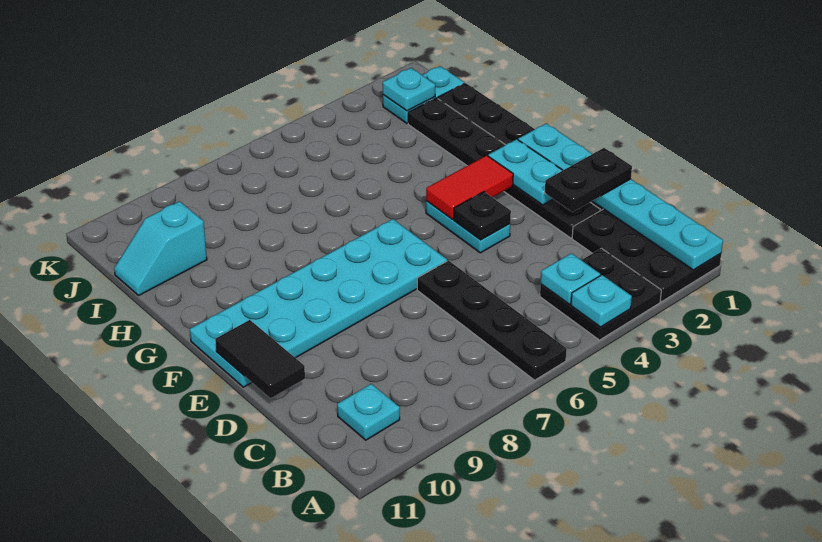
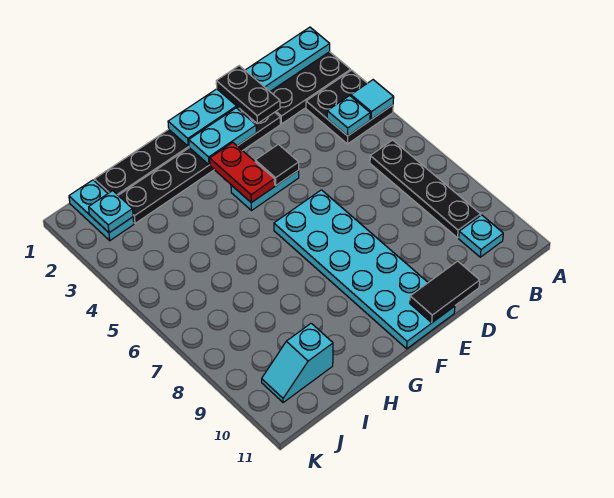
cyan plate A4 level 2 -> cyan tile A4 level 2
black plate A6:D6 level 1 -> black plate B6:B9 level 1
black plate E4 level 2 -> black tile E4 level 2
red tile F3:F4 level 2 -> red plate F3:F4 level 2
cyan slope I10:I11 level 1 top 10 -> cyan slope I10:J10 level 1 top I

